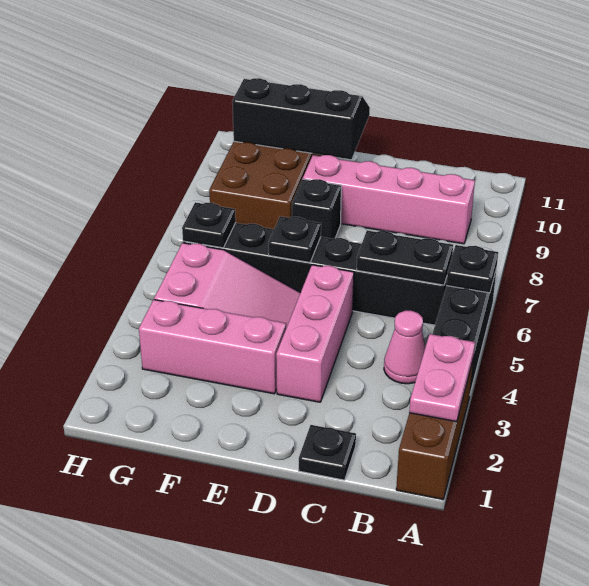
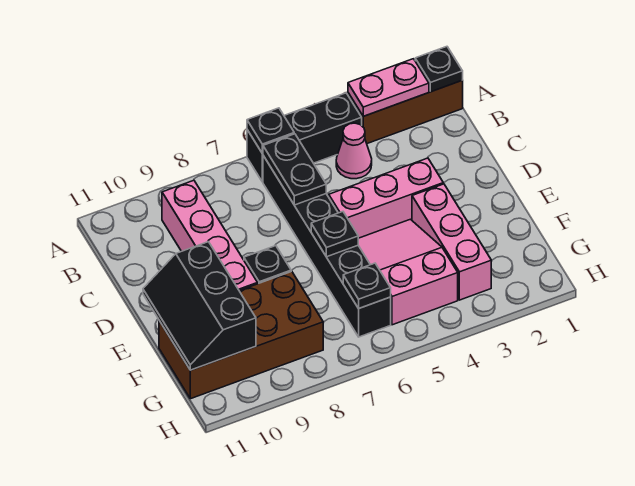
black plate C1 level 1 -> black plate A1 level 2

